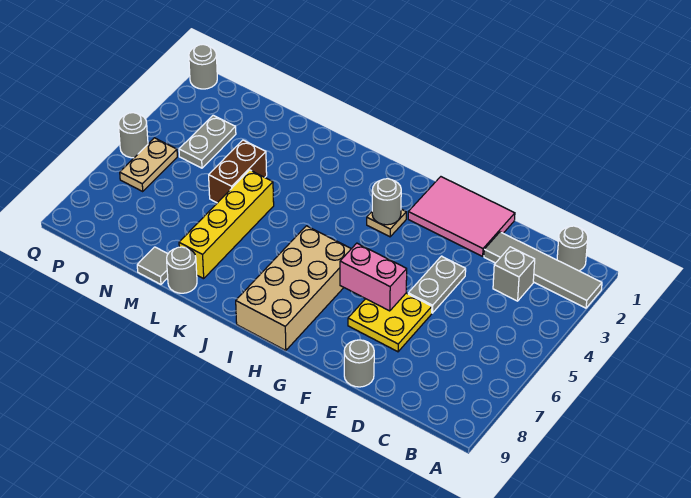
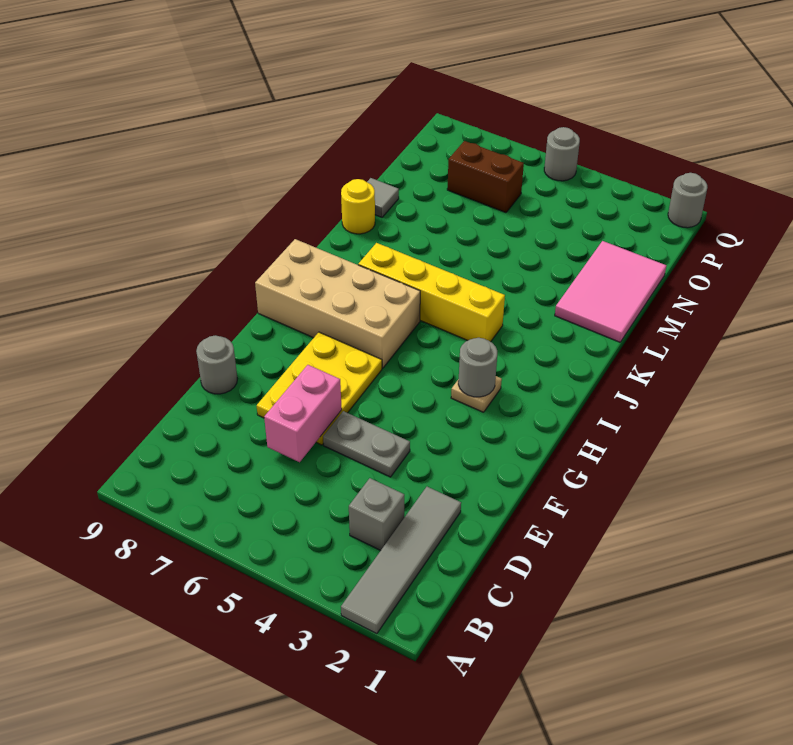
grey round brick B1 level 1 -> none
pink tile E1:G2 level 1 -> pink tile L1:N2 level 1
yellow plate E6:F7 level 1 -> yellow plate E6:G7 level 1
pink brick F6:G6 level 2 -> pink brick D6:E6 level 2
yellow brick L5:L8 level 1 -> yellow brick J4:J7 level 1
grey round brick L9 level 1 -> yellow round brick L9 level 1
brown brick M4:M5 level 1 -> brown brick O6:O7 level 1
grey plate O3:O4 level 1 -> none
tan plate P5:P6 level 1 -> none

